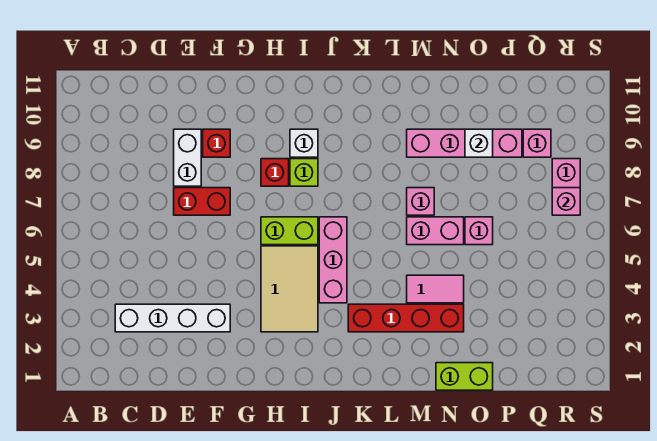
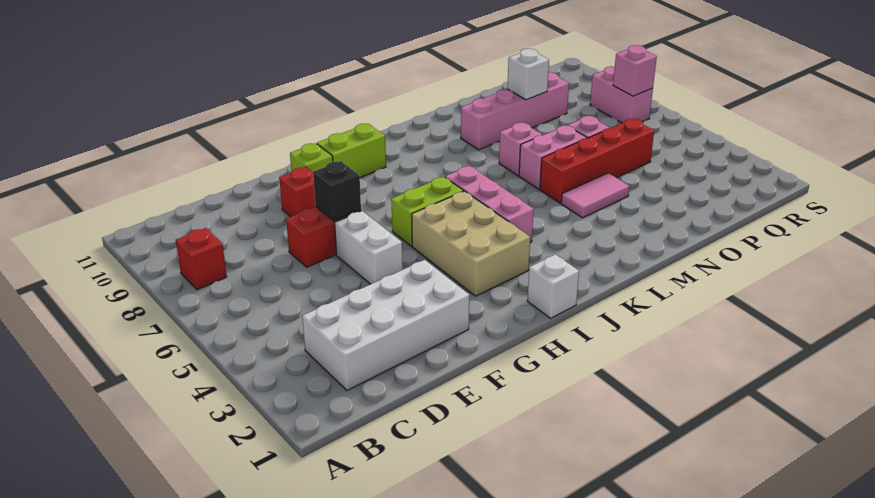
white brick C3:F3 level 1 -> white brick C2:F3 level 1
white brick E8:E9 level 1 -> white brick F5:F6 level 1
none -> black brick F7 level 2
tan tile H3:I5 level 1 -> tan brick H3:I5 level 1
red brick H8 level 1 -> red brick B8 level 1
lime brick I8 level 1 -> lime brick G10 level 1
white brick I9 level 1 -> white brick I1 level 1
red brick K3:N3 level 1 -> red brick M5:P5 level 1
lime brick N1:O1 level 1 -> lime brick H10:I10 level 1
pink brick Q9 level 1 -> none

